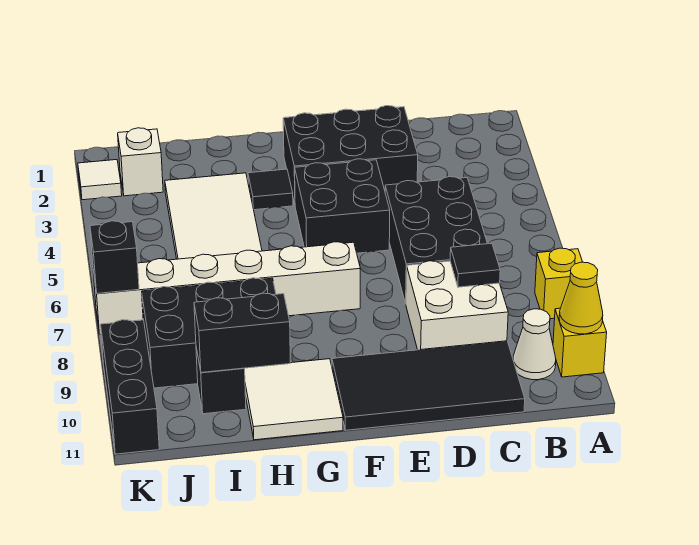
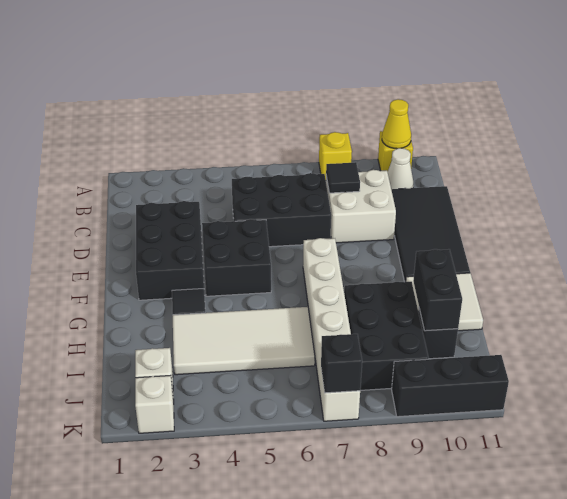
white tile K2 level 1 -> white brick K2 level 1

